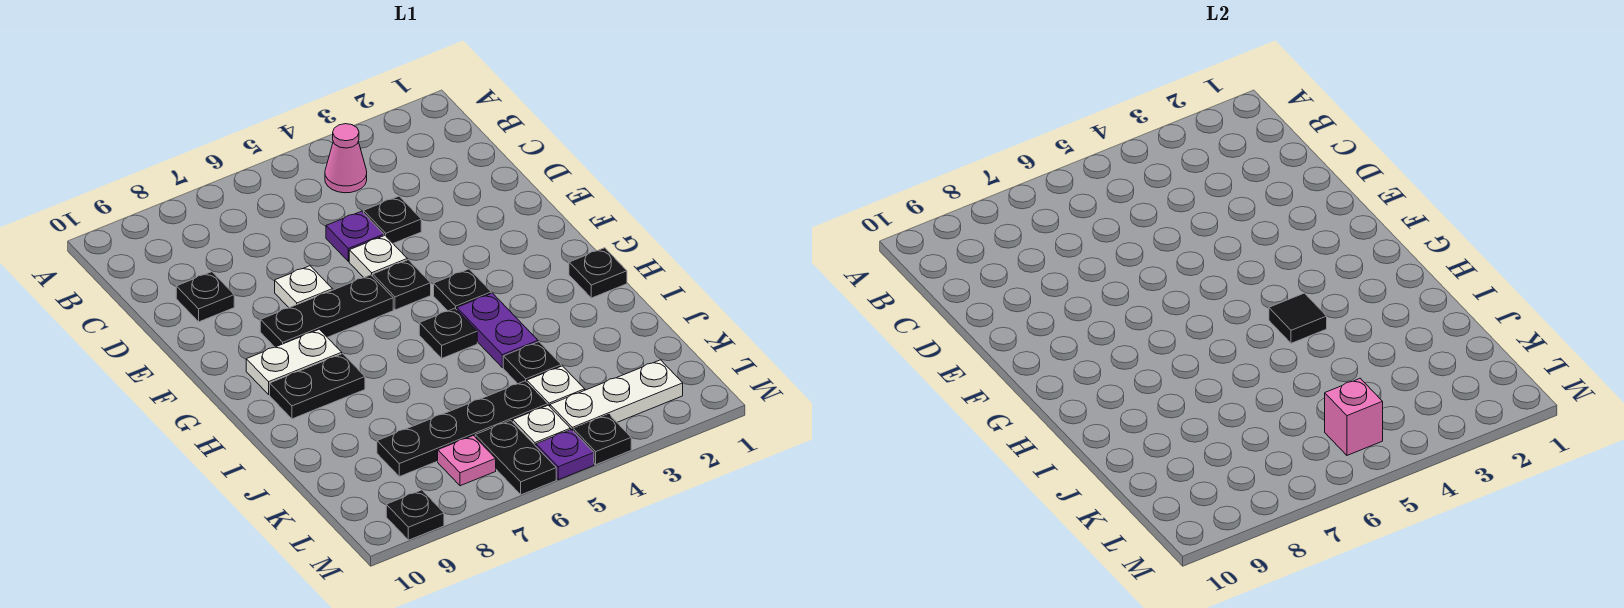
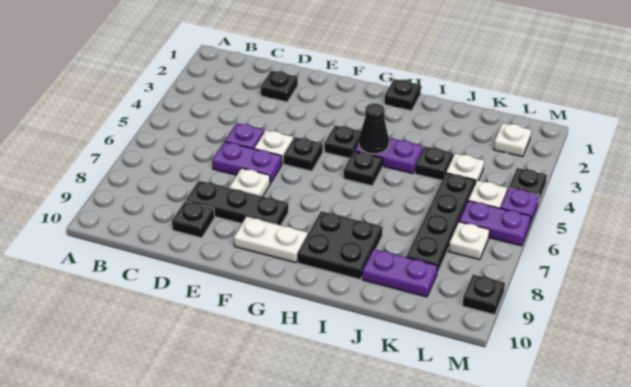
pink cone B4 level 1 -> none
black plate D4 level 1 -> black plate D2 level 1
none -> purple plate D6:E6 level 1
black plate F6:F8 level 1 -> black plate D8:F8 level 1
white plate G8:G9 level 1 -> white plate F9:G9 level 1
black tile H4 level 2 -> black cone H4 level 2
black plate H8:H9 level 1 -> black plate H8:I9 level 1
none -> purple plate J9:K9 level 1
white plate L2:L4 level 1 -> white plate L2 level 1
pink brick L5 level 2 -> none
black plate L6:M6 level 1 -> purple plate L6:M6 level 1
pink plate L7 level 1 -> white plate L7 level 1

